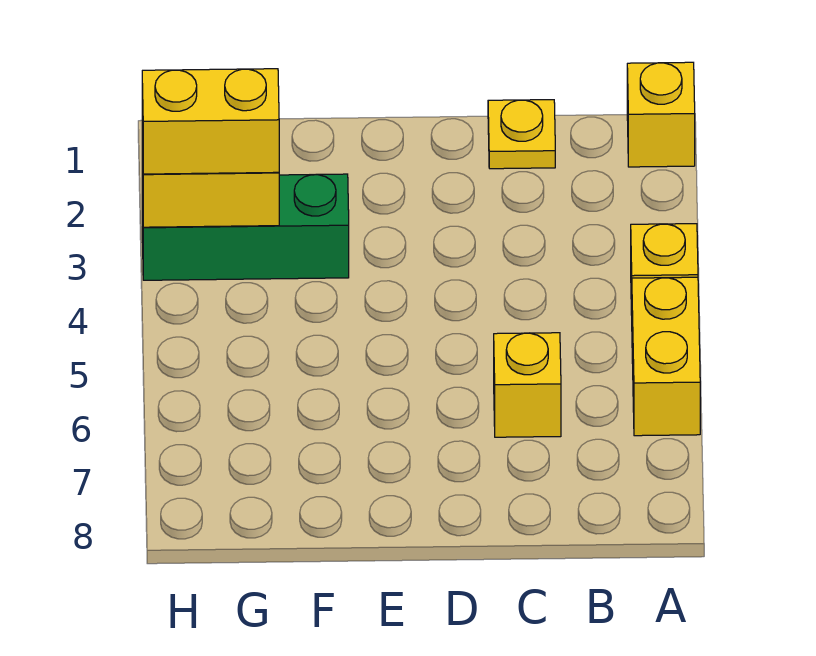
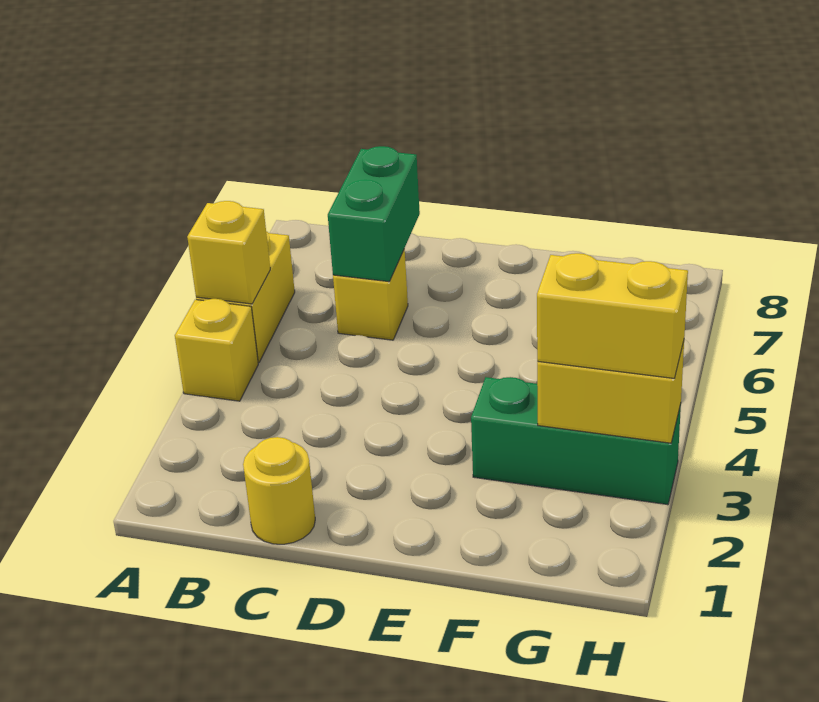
yellow brick A1 level 1 -> yellow brick A5 level 2
yellow plate C1 level 1 -> yellow round brick C1 level 1
none -> green brick C6:C7 level 2

